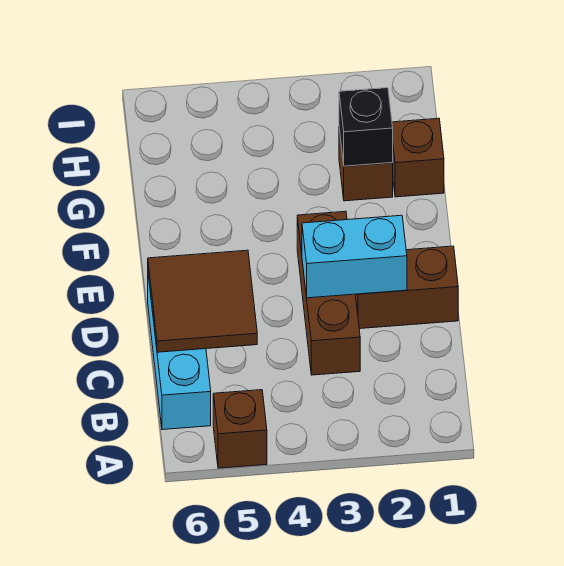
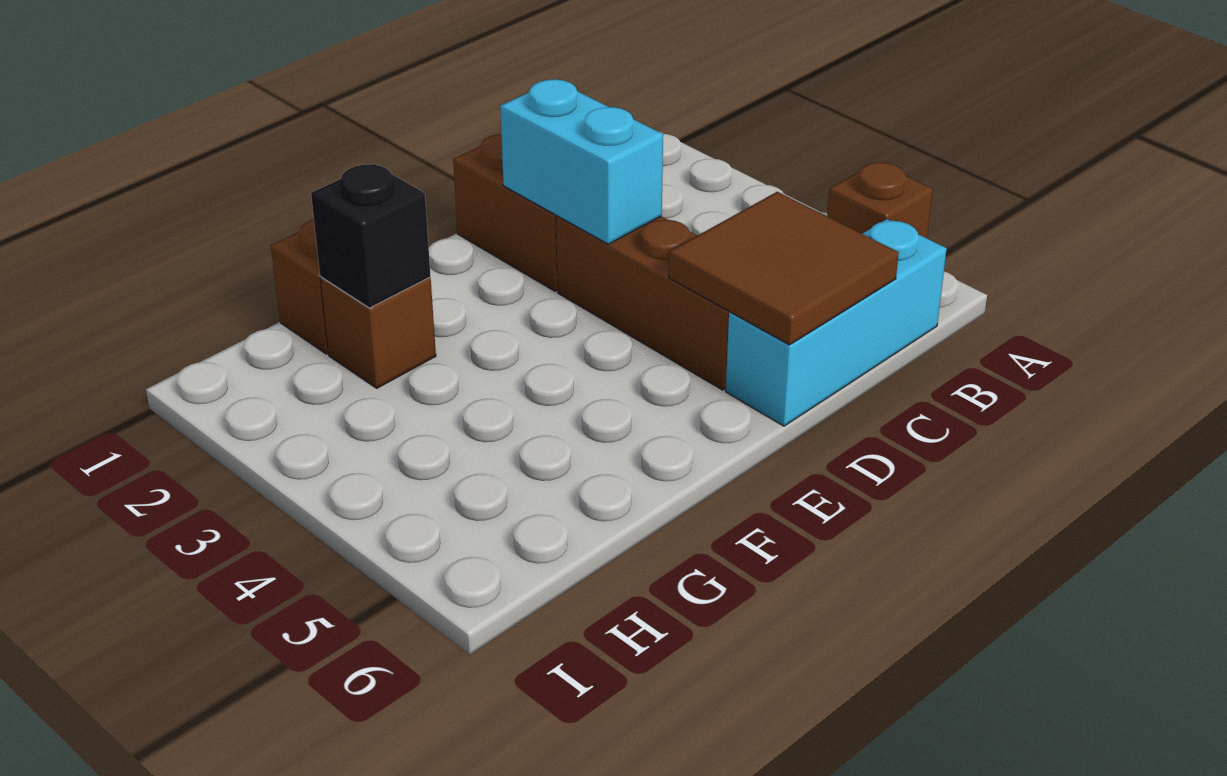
brown brick C3:E3 level 1 -> brown brick D3:D5 level 1

